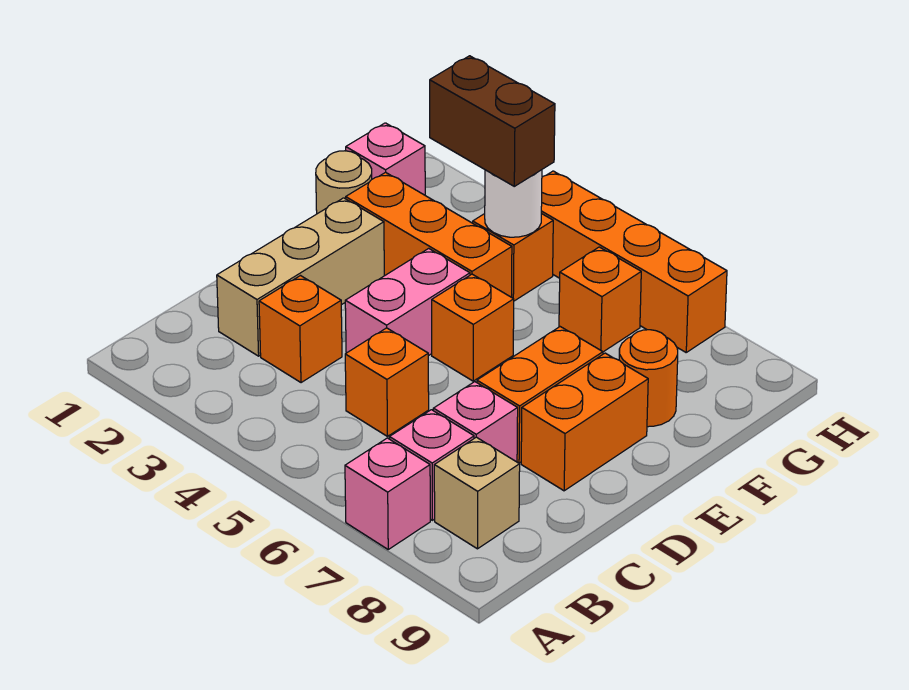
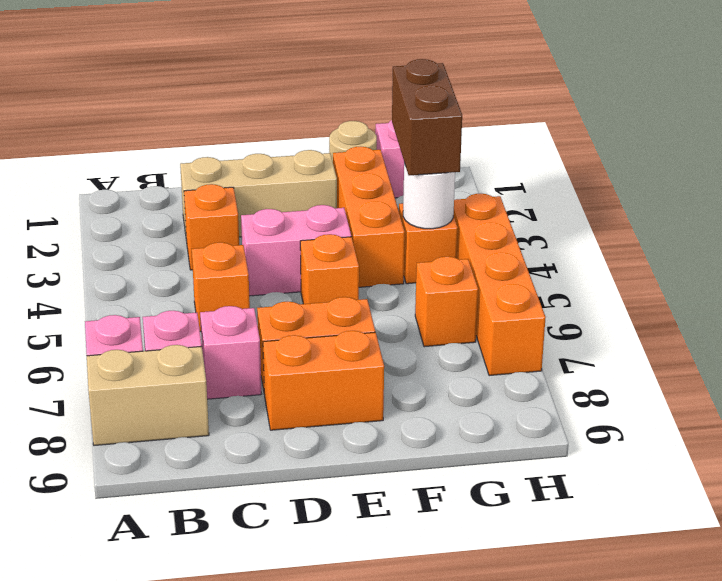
tan brick B8 level 1 -> tan brick A8:B8 level 1
orange round brick F8 level 1 -> none

